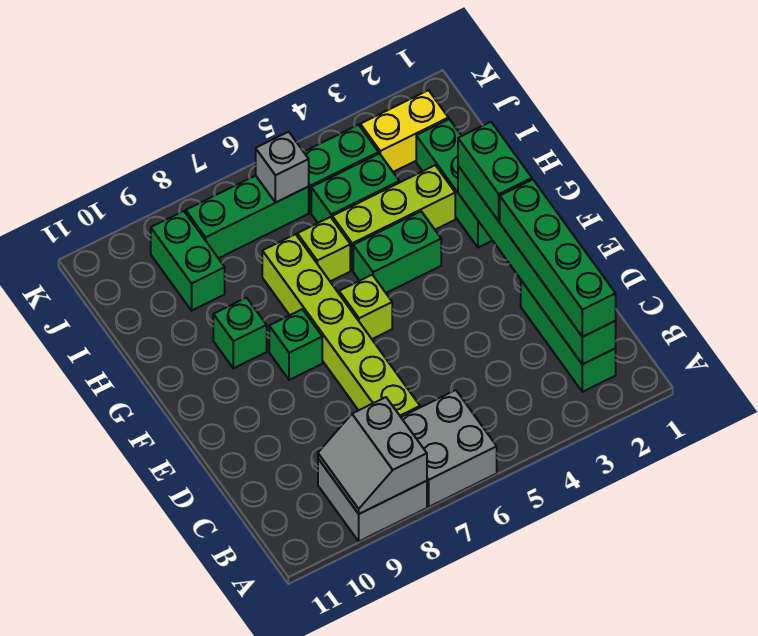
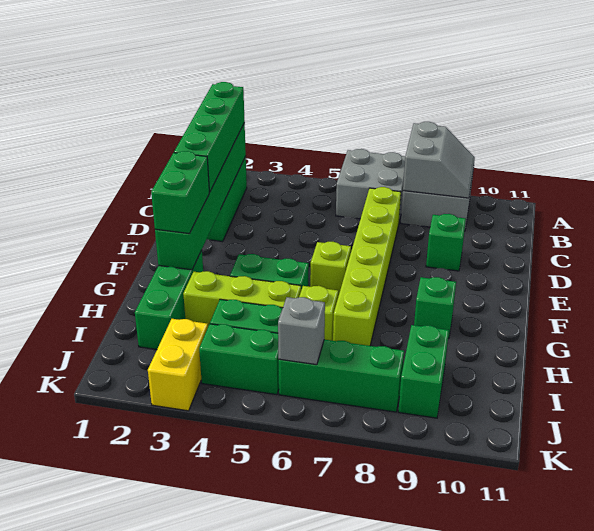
green brick F8 level 1 -> green brick D9 level 1
yellow brick J2:J3 level 1 -> yellow brick J3:K3 level 1

